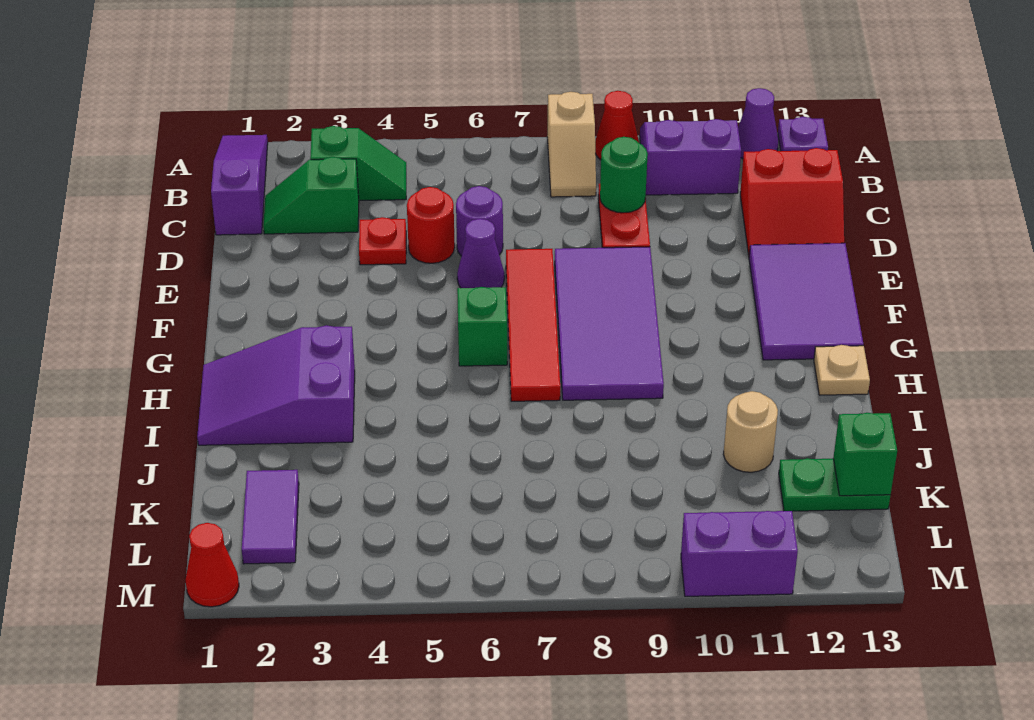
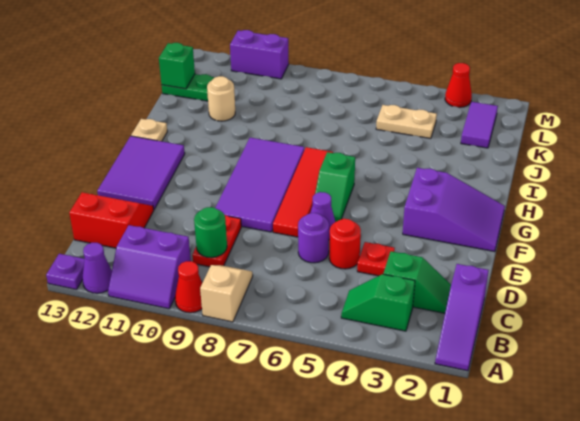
purple slope H1:I3 level 1 top 3 -> purple slope F1:G3 level 1 top 3
none -> tan plate K4:K5 level 1
red cone M1 level 1 -> red cone M3 level 1

